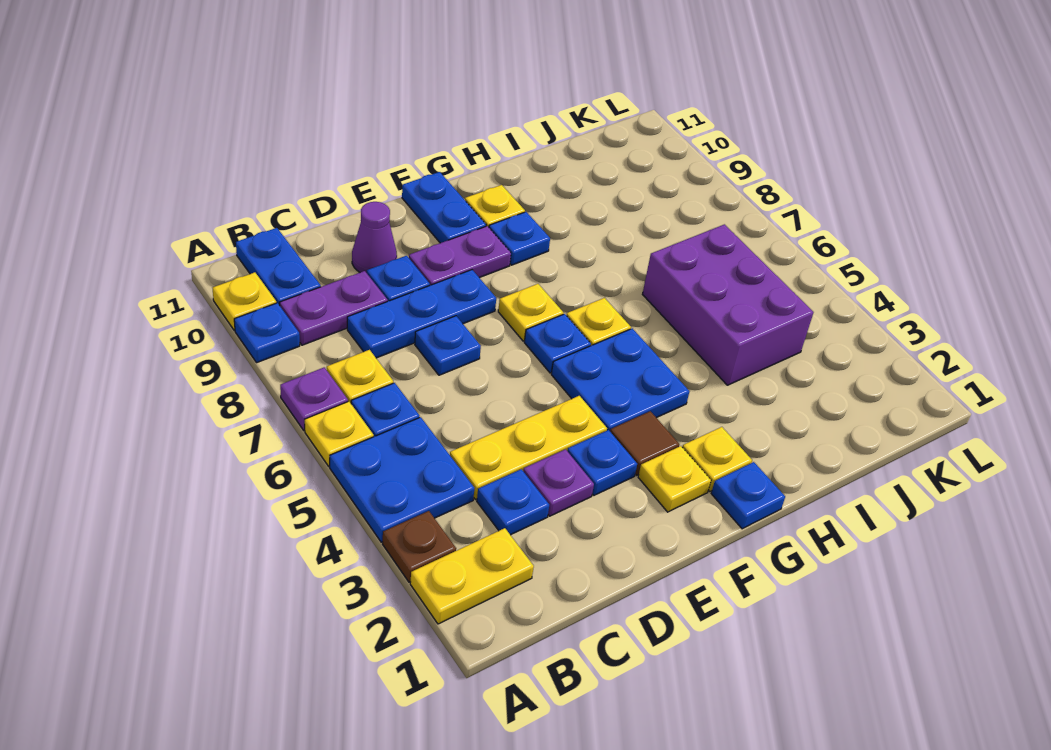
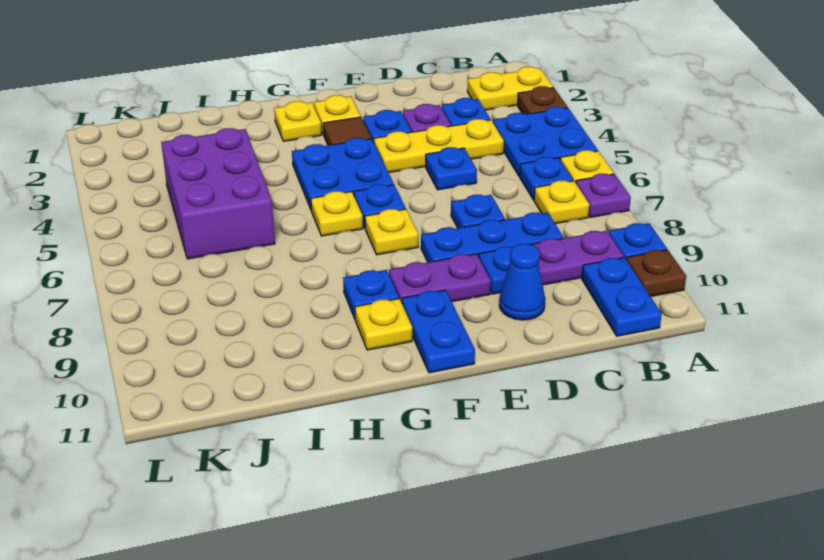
yellow plate A10 level 1 -> brown plate A10 level 1
purple cone D10 level 1 -> blue cone D10 level 1
blue plate G1 level 1 -> blue plate D5 level 1

